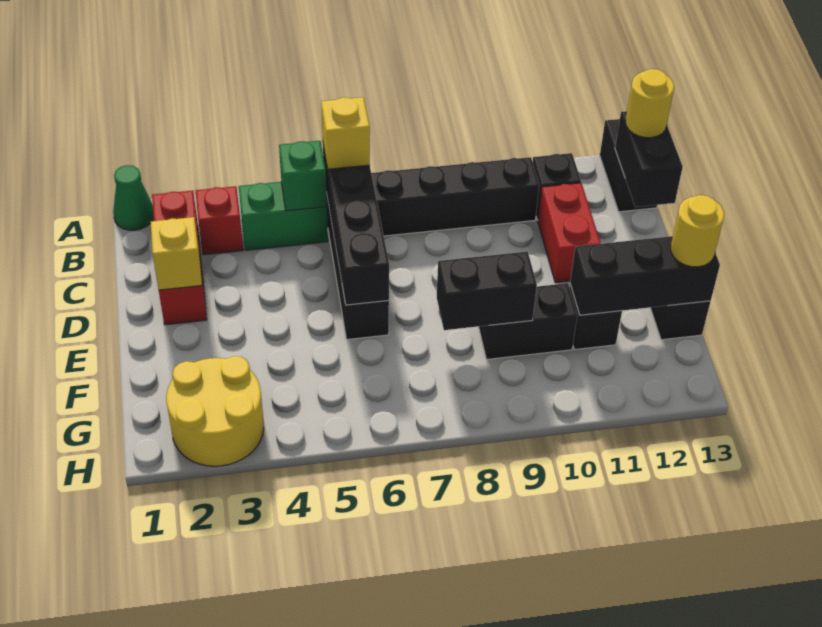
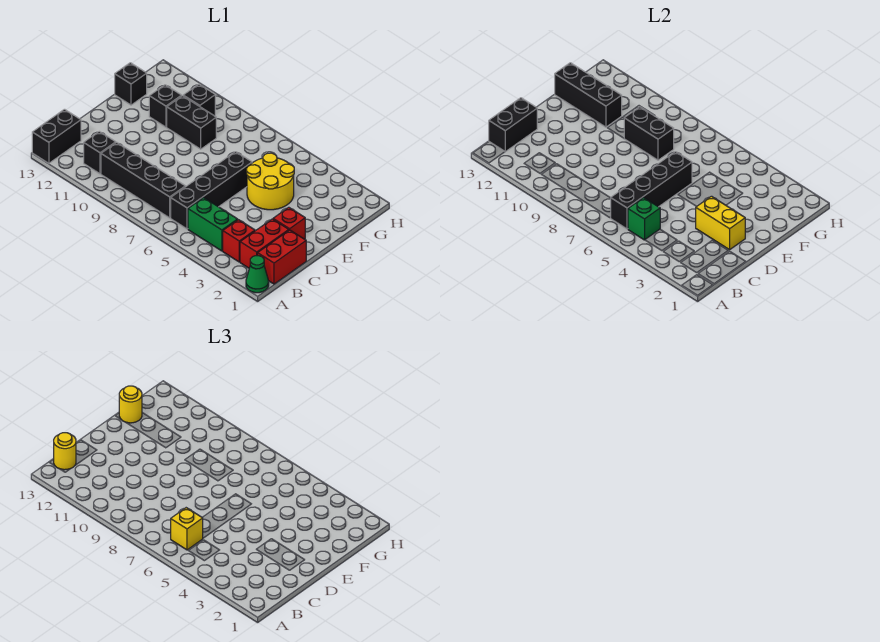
red brick C11:D11 level 1 -> red brick B1:C1 level 1
yellow brick D2 level 2 -> yellow brick D2:D3 level 2
yellow round brick G2:H3 level 1 -> yellow round brick E4:F5 level 1
none -> black brick G10 level 1

